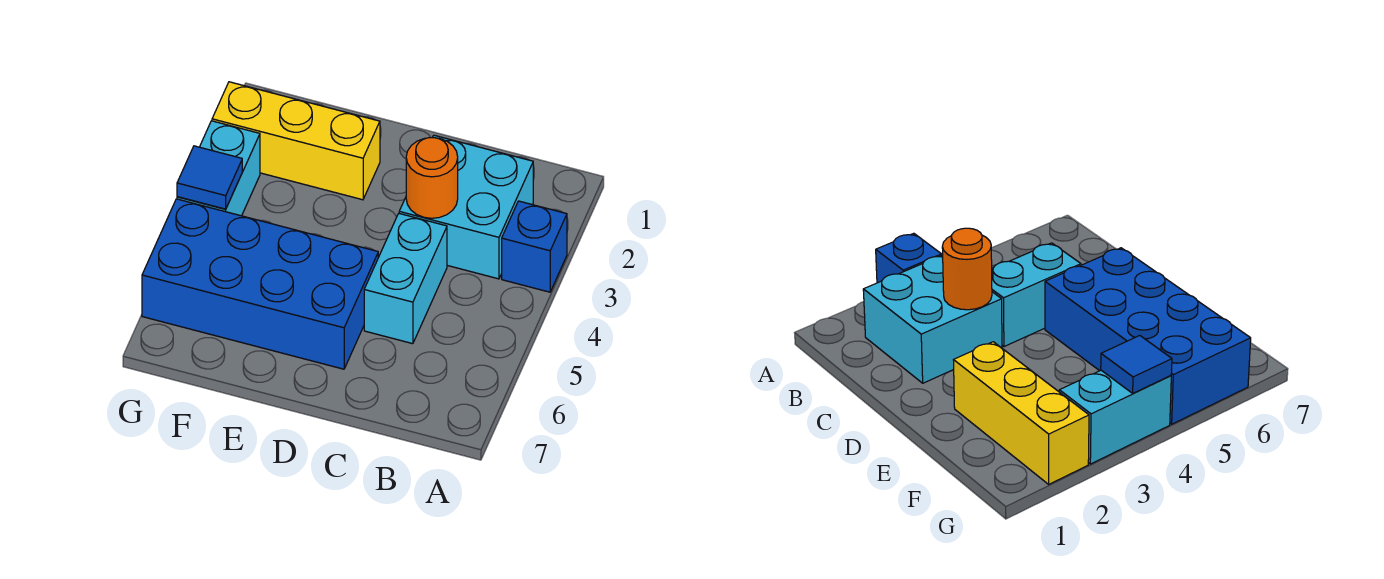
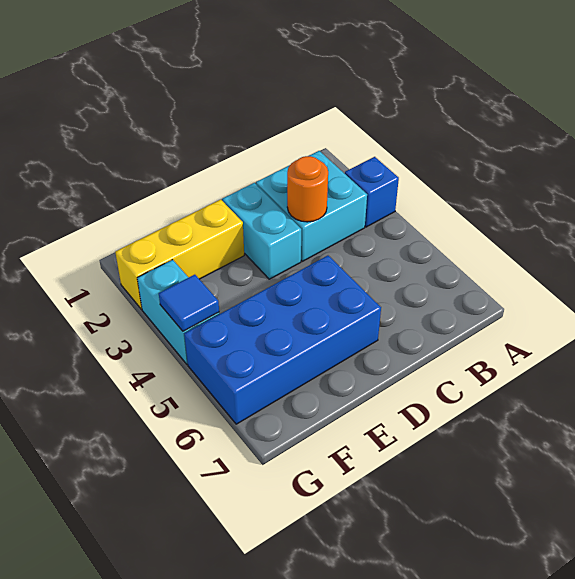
cyan brick C4:C5 level 1 -> cyan brick D2:D3 level 1

